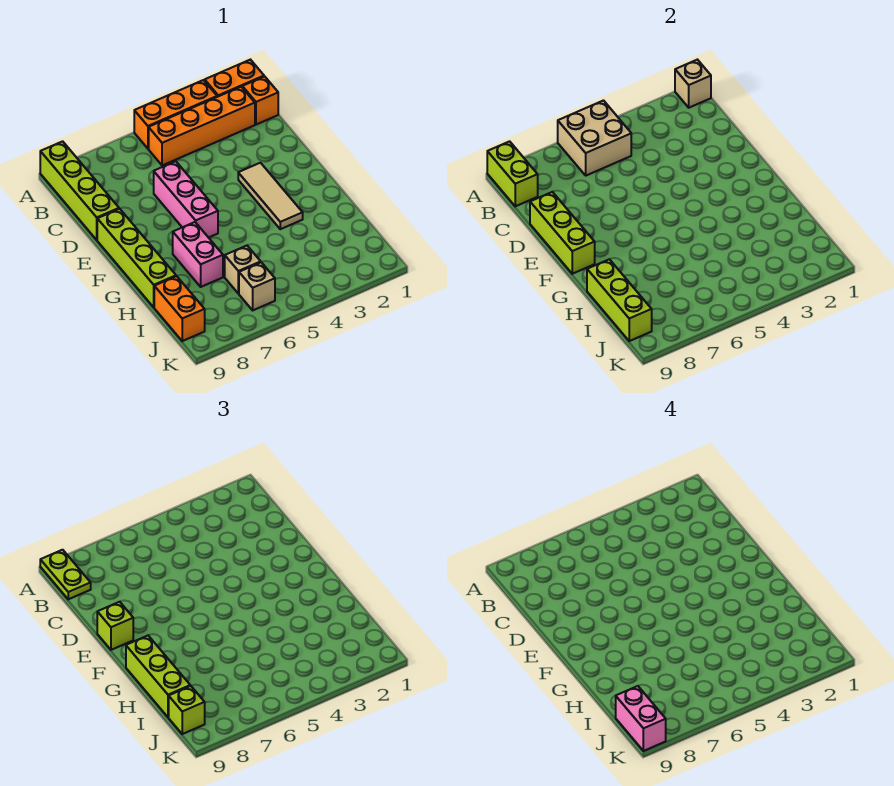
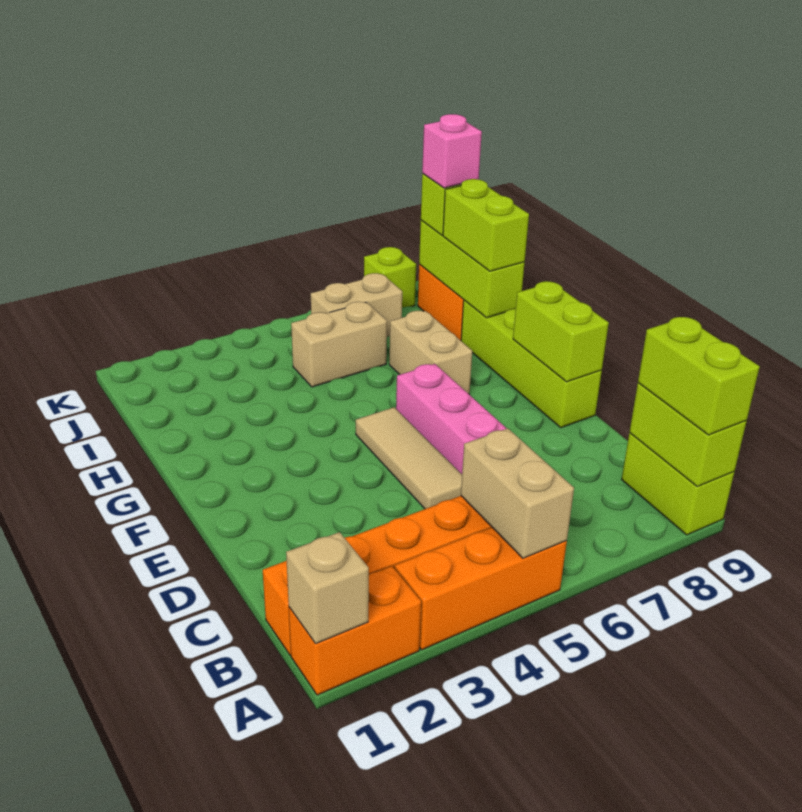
tan brick A5:B6 level 2 -> tan brick A5:B5 level 2
lime brick A9:D9 level 1 -> lime brick A9:B9 level 1
lime plate A9:B9 level 3 -> lime brick A9:B9 level 3
lime brick D9:F9 level 2 -> lime brick E9:F9 level 2
tan tile E3:G3 level 1 -> tan tile D5:F5 level 1
lime brick E9 level 3 -> lime brick K8 level 1
pink brick G7:H7 level 1 -> tan brick G7:H7 level 1
lime brick G9:I9 level 3 -> lime brick H9:I9 level 3
tan brick I6 level 1 -> tan brick I5:I6 level 1
tan brick J6 level 1 -> tan brick J6:J7 level 1
pink brick J9:K9 level 4 -> pink brick J9 level 4

